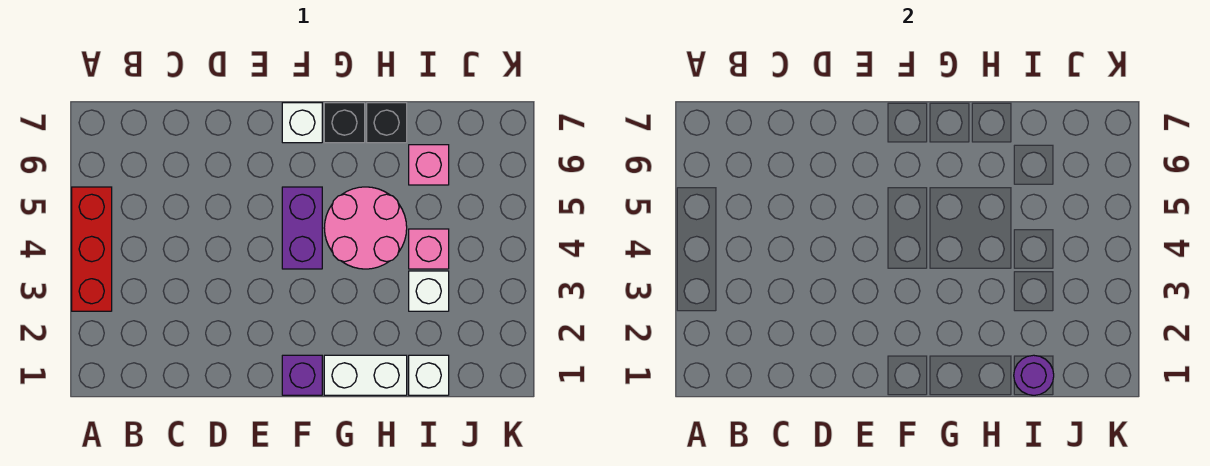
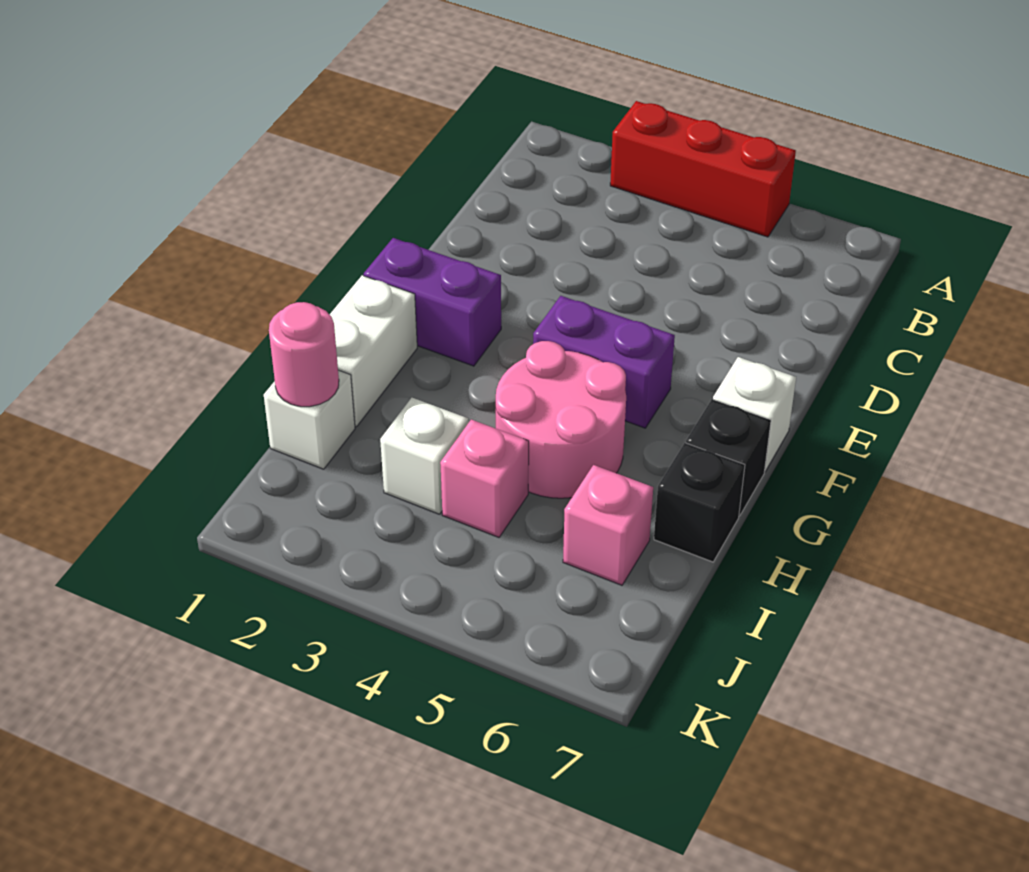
purple brick F1 level 1 -> purple brick F1:F2 level 1
purple round brick I1 level 2 -> pink round brick I1 level 2

